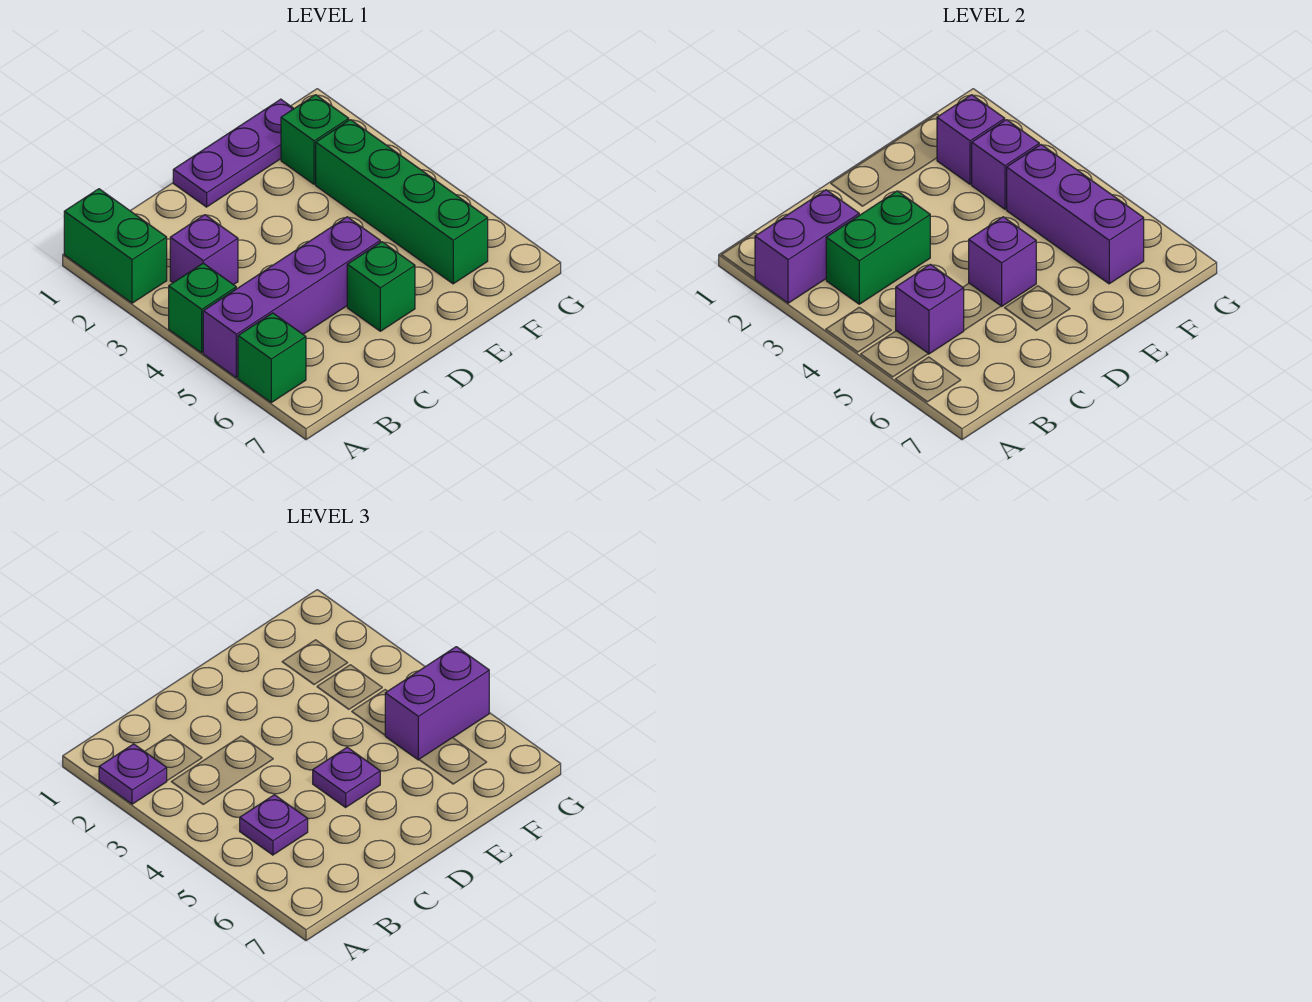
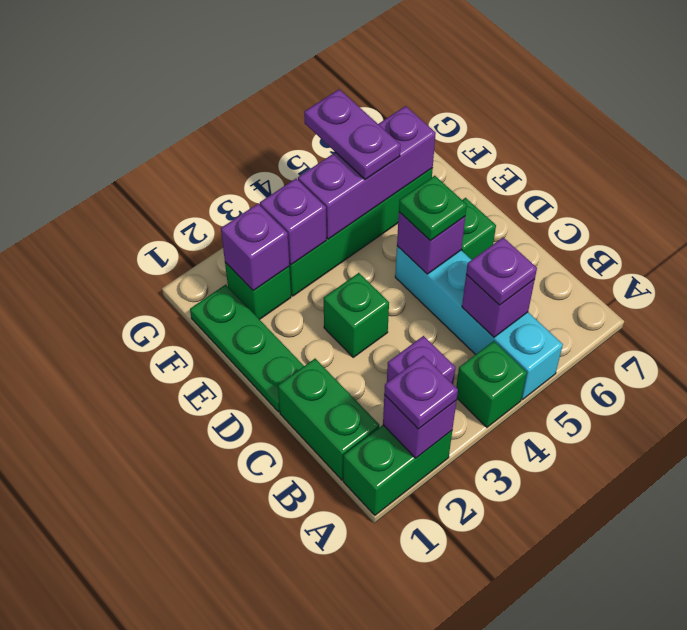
purple brick A2:B2 level 2 -> purple brick A2 level 2
purple brick A5:D5 level 1 -> cyan brick A5:D5 level 1
green brick A6 level 1 -> green brick D3 level 1
green brick B3:C3 level 2 -> green brick B1:C1 level 1
purple plate D1:F1 level 1 -> green plate D1:F1 level 1
purple plate D5 level 3 -> green plate D5 level 3
purple brick F5:G5 level 3 -> purple plate F5:G5 level 3

